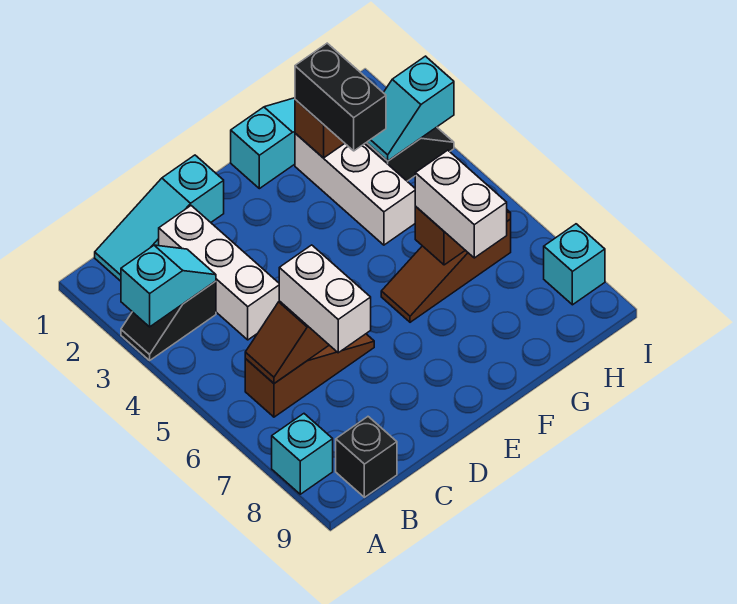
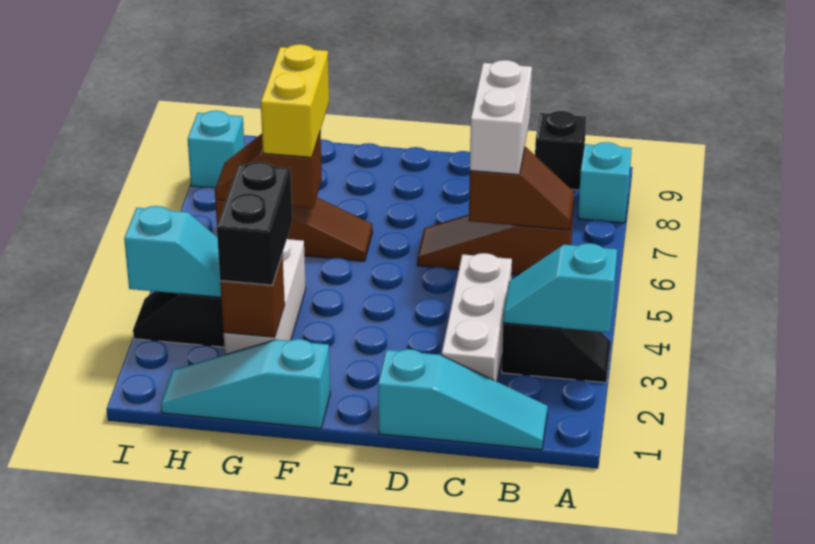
white brick G6:G7 level 3 -> yellow brick G6:G7 level 3

